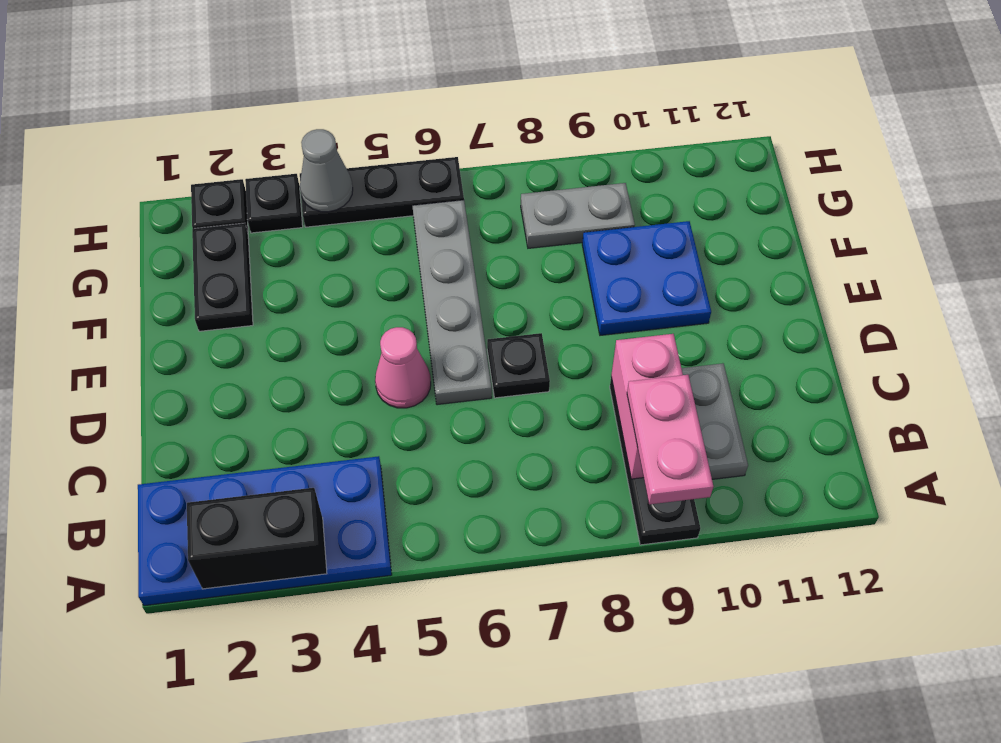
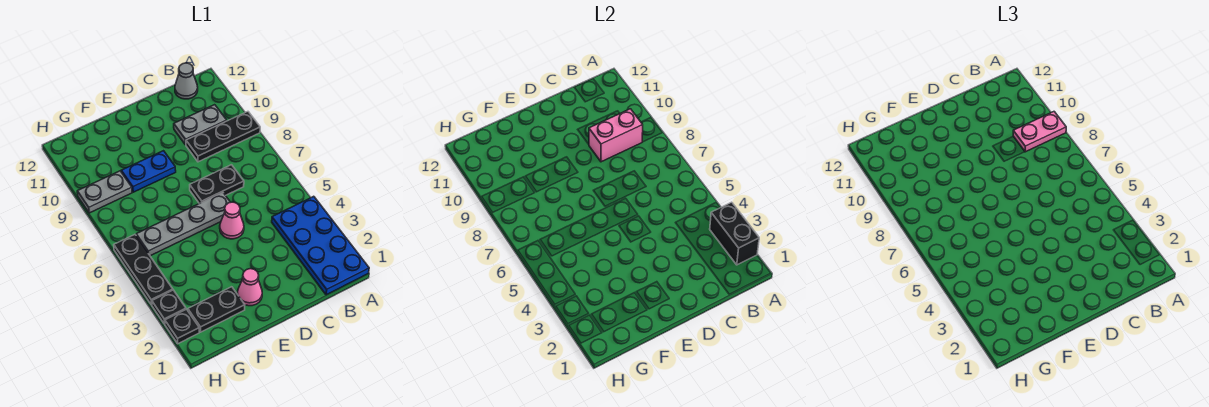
black plate D7 level 1 -> black plate C7:D7 level 1
none -> pink cone E2 level 1
blue plate E9:F10 level 1 -> blue plate E9:F9 level 1
grey plate G8:G9 level 1 -> grey plate G9:H9 level 1
grey cone H4 level 2 -> grey cone B12 level 1

